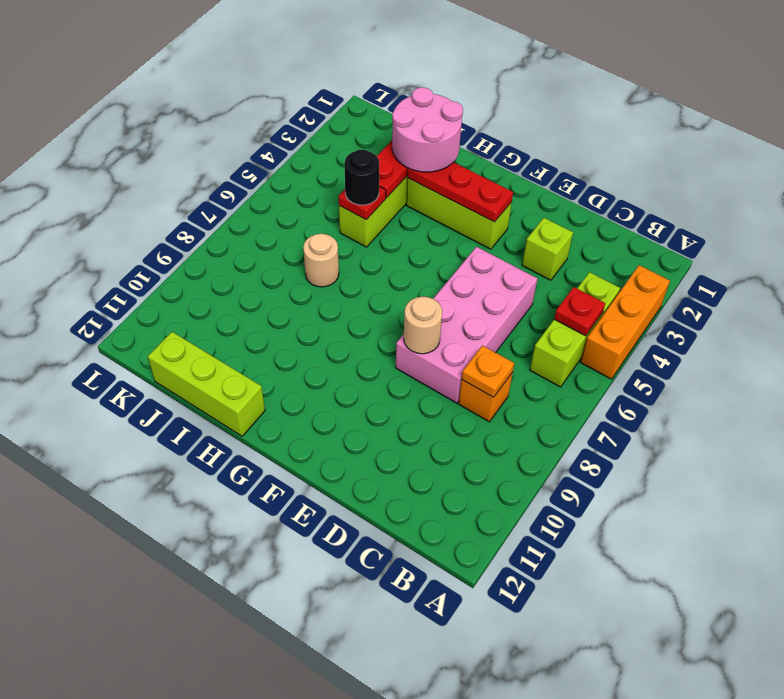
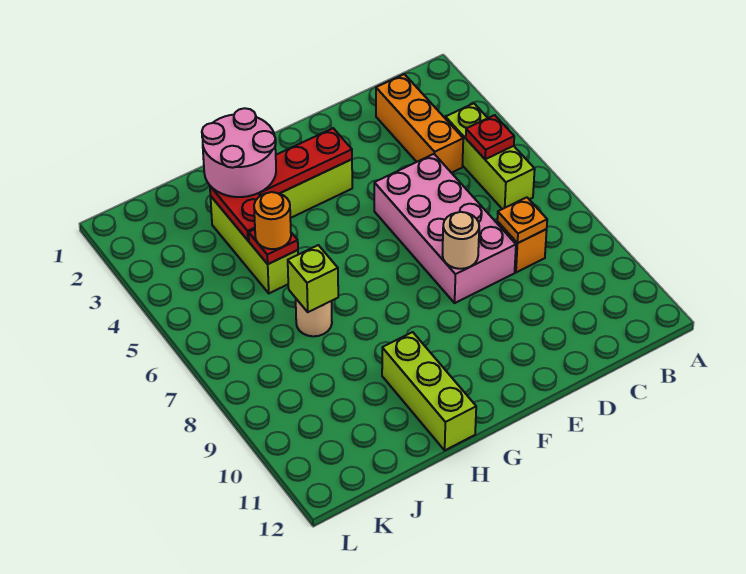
orange brick A3:A5 level 1 -> orange brick C2:C4 level 1
lime brick D3 level 1 -> lime brick I7 level 2
lime brick H12:J12 level 1 -> lime brick H10:H12 level 1
black round brick I5 level 3 -> orange round brick I5 level 3

